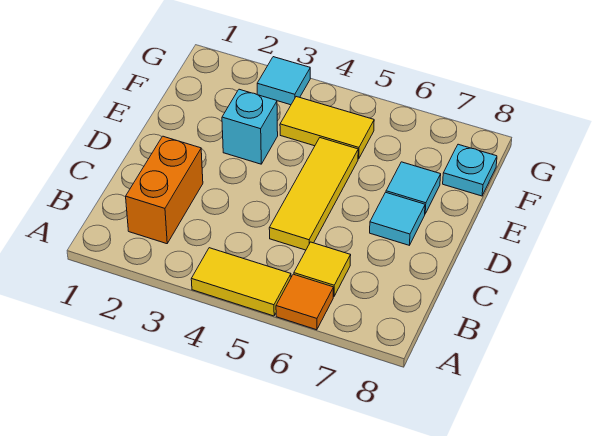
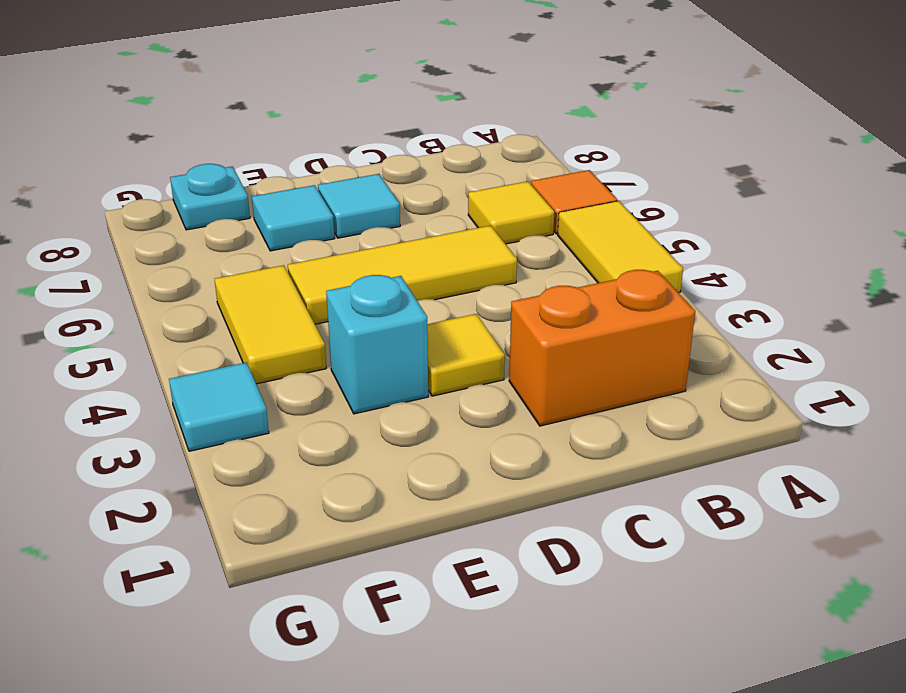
none -> yellow tile D3 level 1

